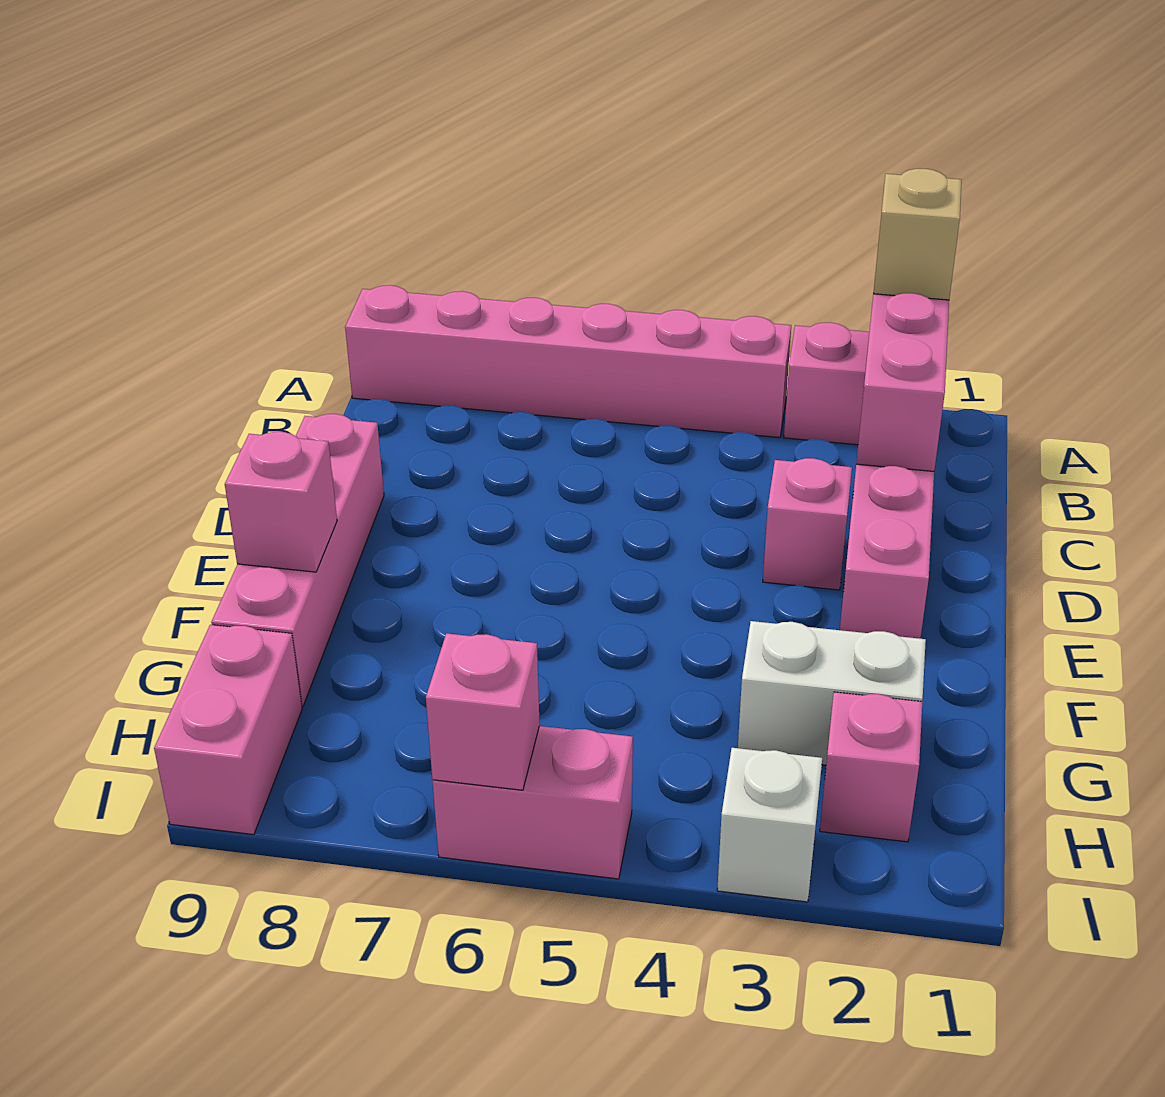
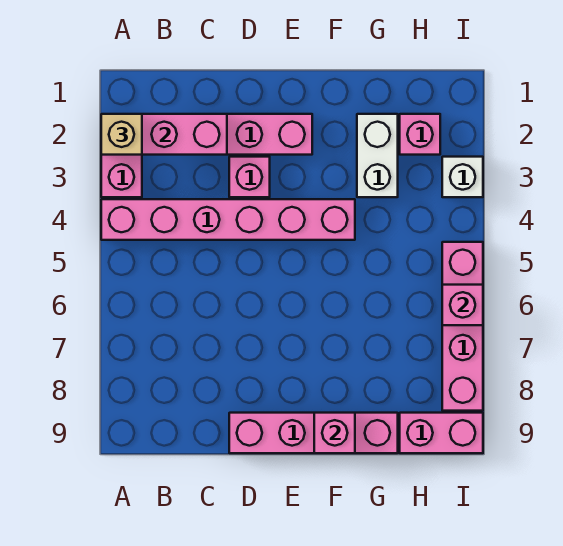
pink brick A4:A9 level 1 -> pink brick A4:F4 level 1
pink brick I5:I6 level 1 -> pink brick I5:I8 level 1

